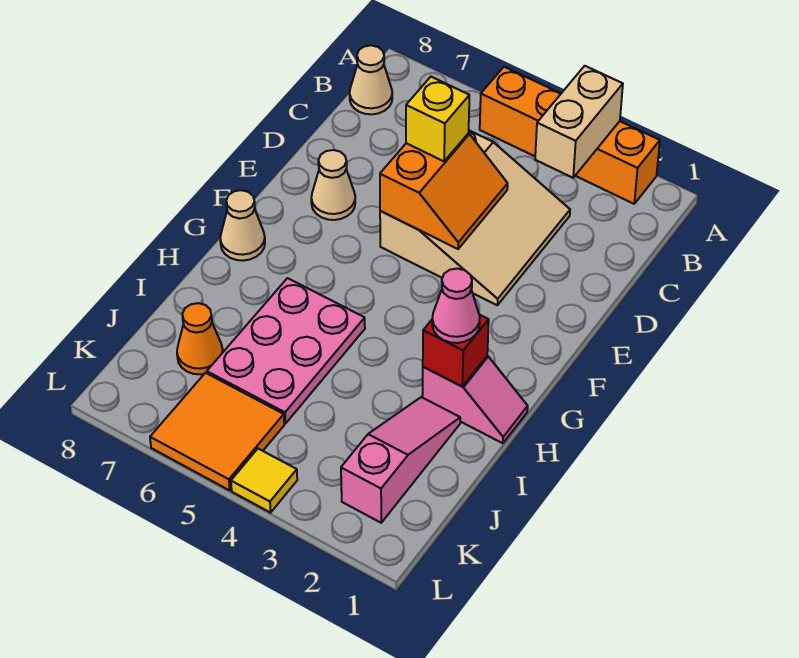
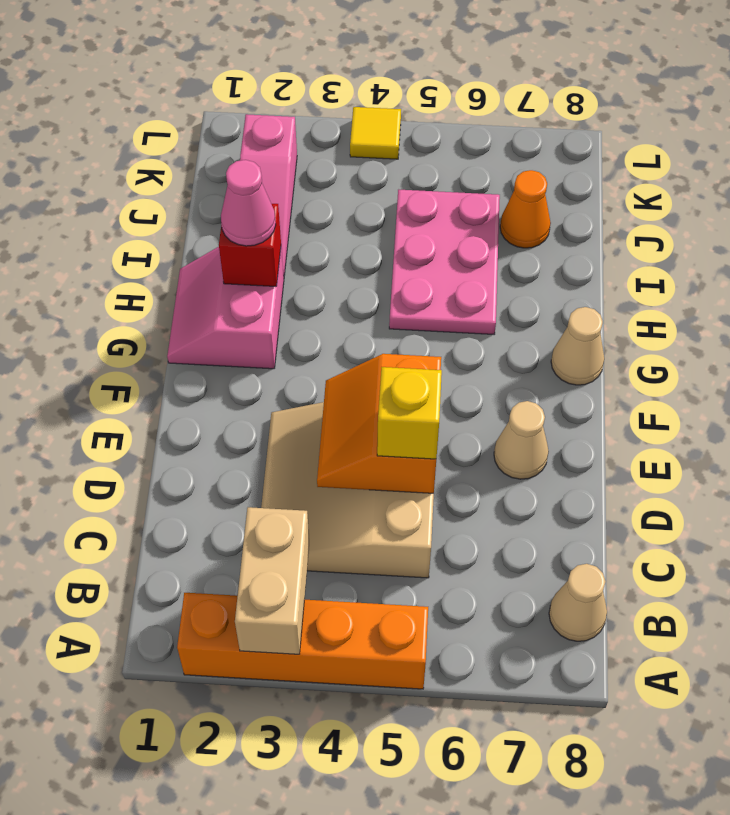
pink slope H1:H2 level 1 top 2 -> pink slope G1:H2 level 1 top 2
orange tile K5:L6 level 1 -> none

